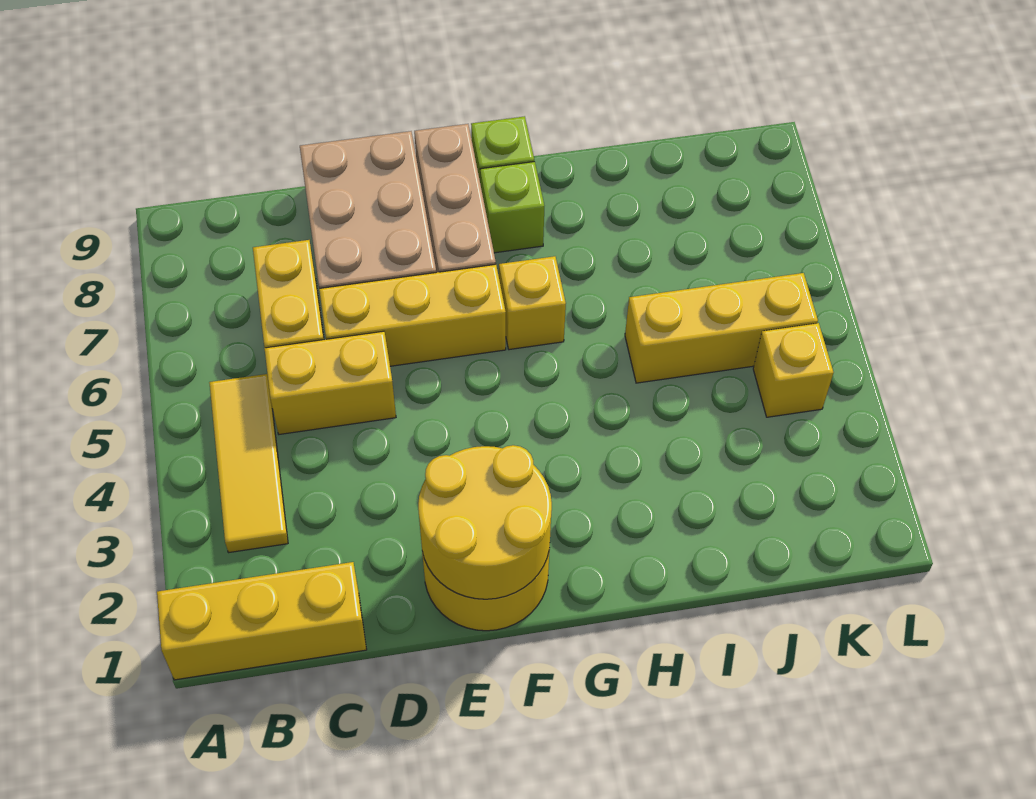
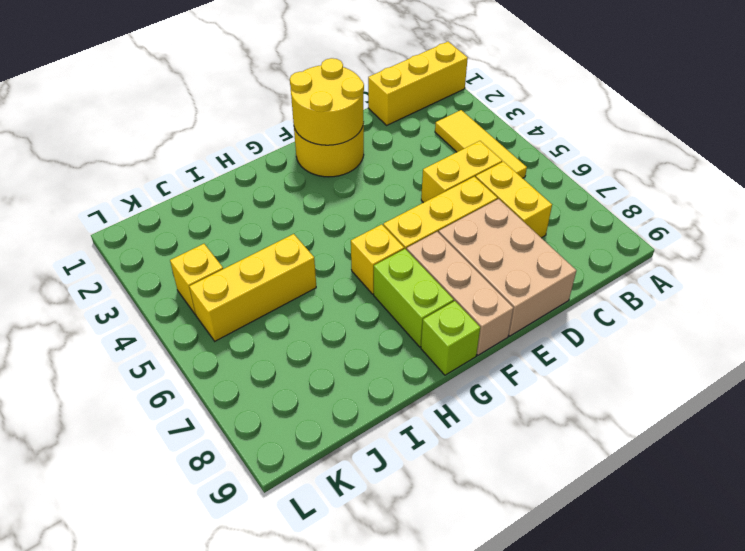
lime brick G8 level 1 -> lime brick G7:G8 level 1

